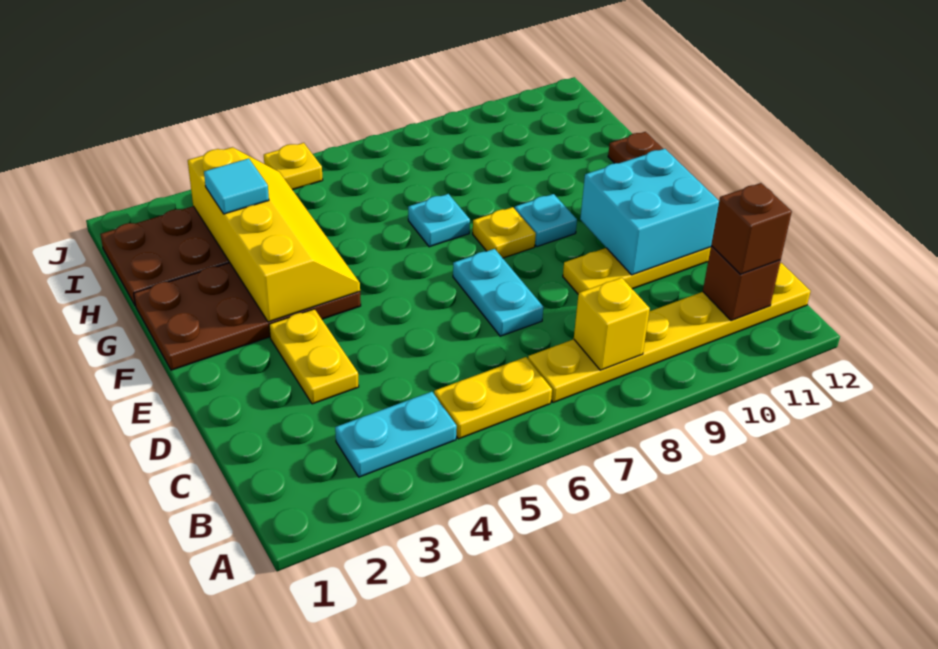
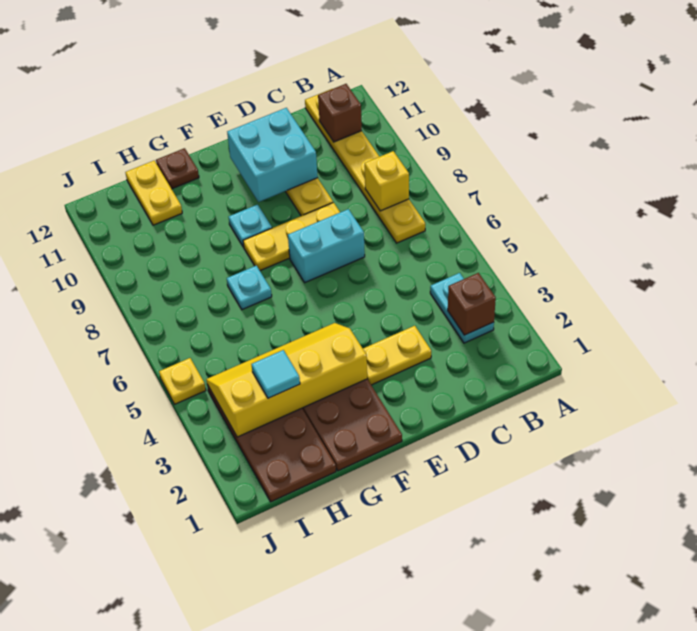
yellow plate B5:B6 level 1 -> yellow plate H11:H12 level 1
brown brick B11 level 3 -> brown brick B3 level 2
cyan plate D7:E7 level 1 -> cyan brick D7:E7 level 1
yellow plate F8 level 1 -> yellow plate D8:F8 level 1

